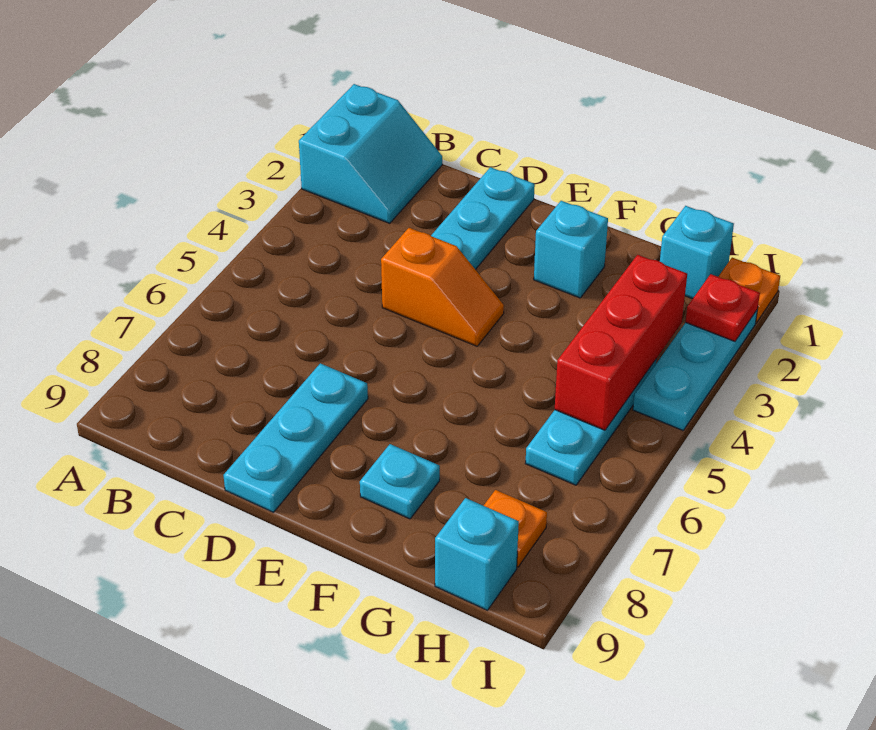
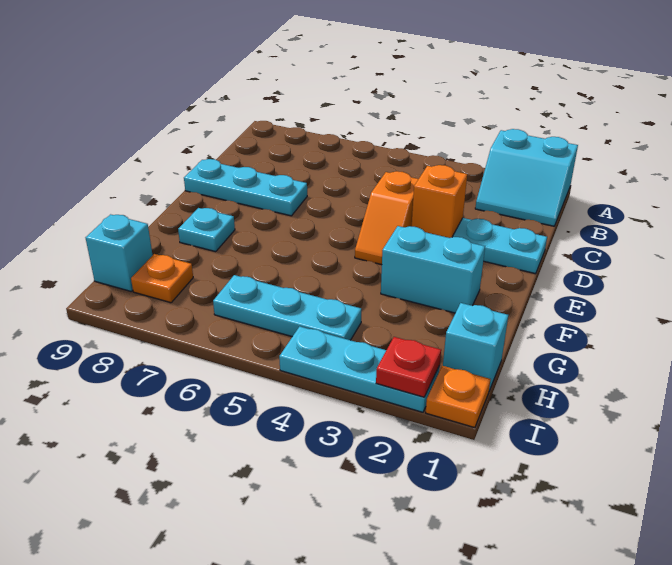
none -> orange brick D3 level 2
cyan brick F2 level 1 -> cyan brick F2:F3 level 1
red brick H3:H5 level 2 -> none

